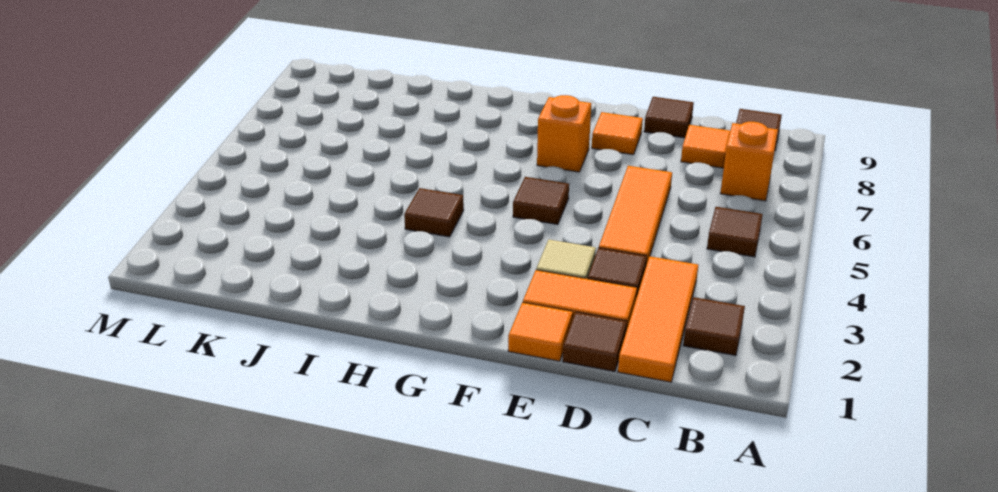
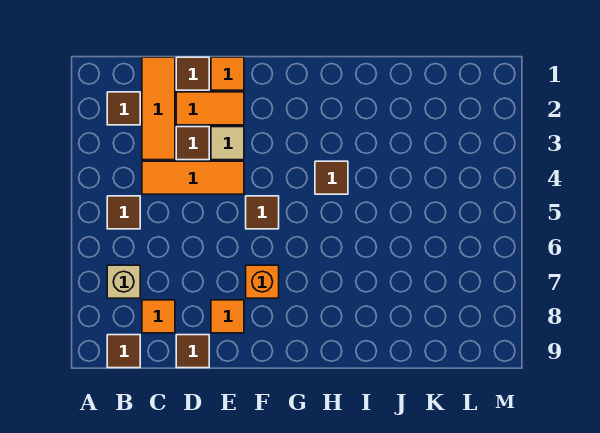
orange brick B7 level 1 -> tan brick B7 level 1
orange tile D4:D6 level 1 -> orange tile C4:E4 level 1

